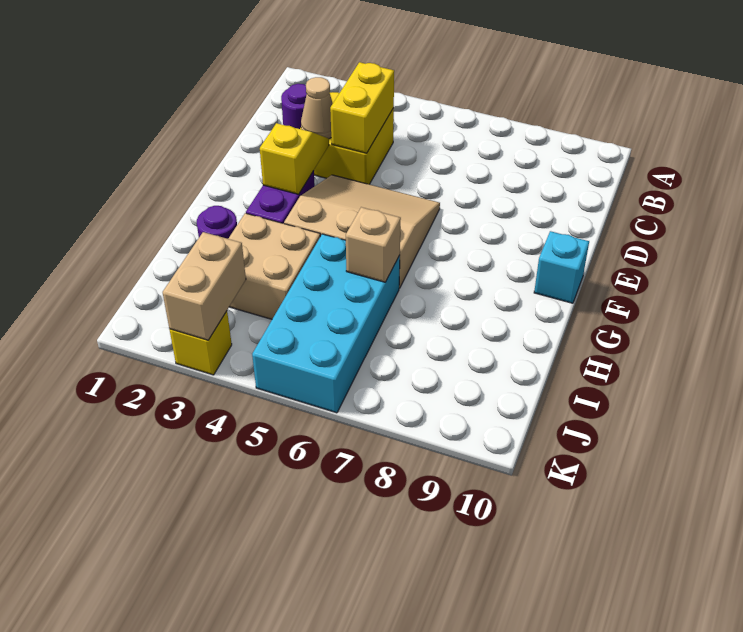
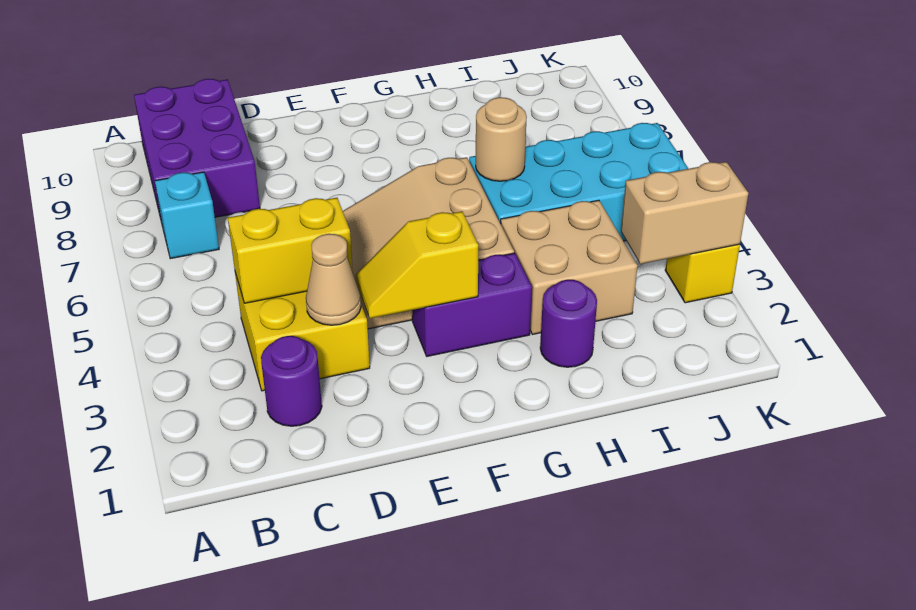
none -> purple brick B8:C10 level 1
cyan brick F10 level 1 -> cyan brick B7 level 1
tan brick H6 level 2 -> tan round brick H6 level 2

